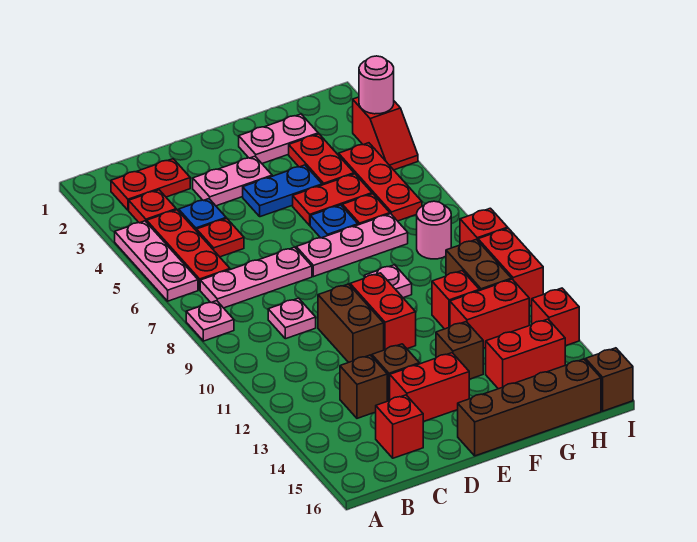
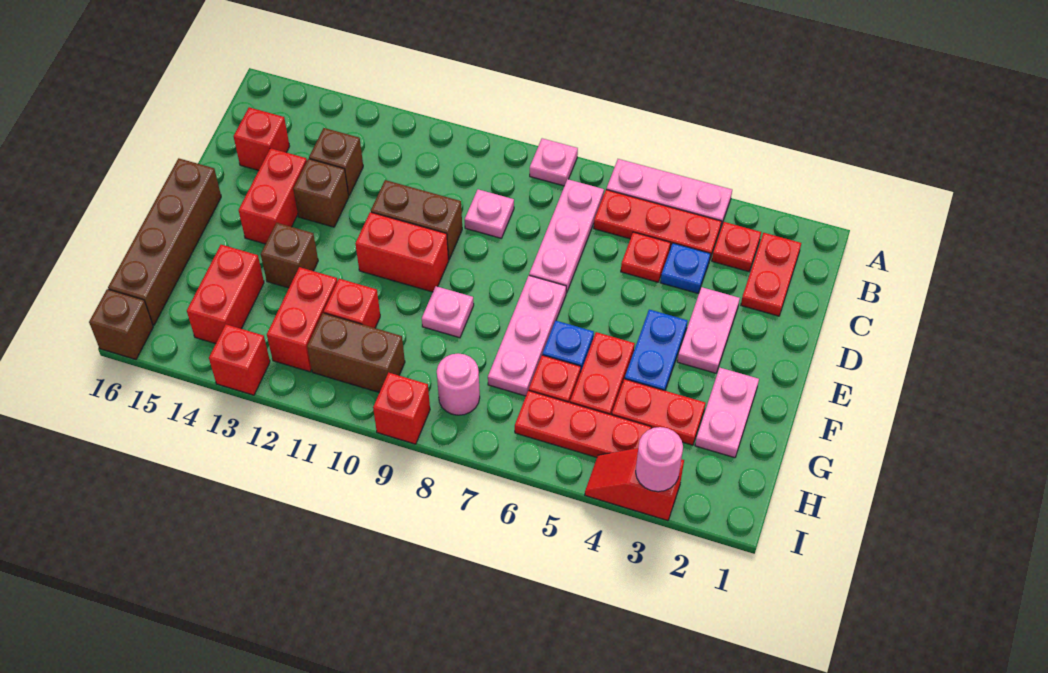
red brick I10:I11 level 1 -> none

